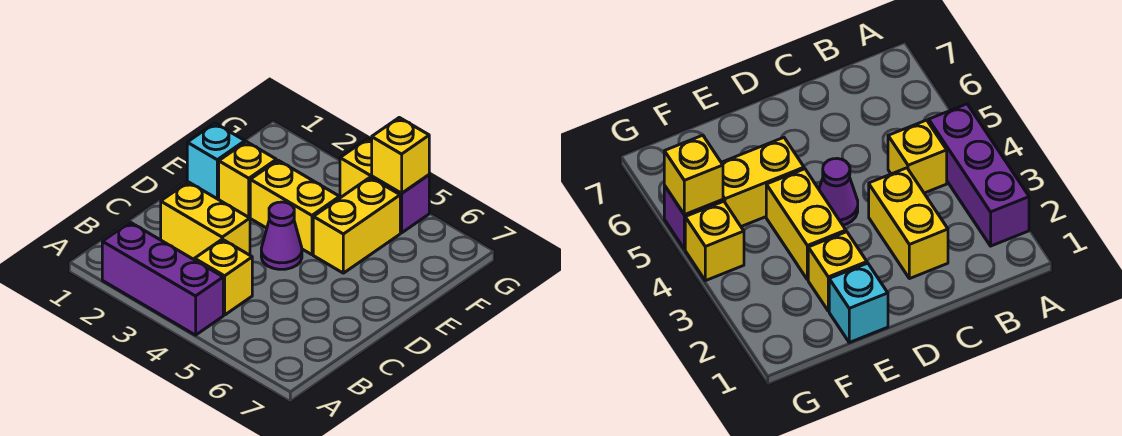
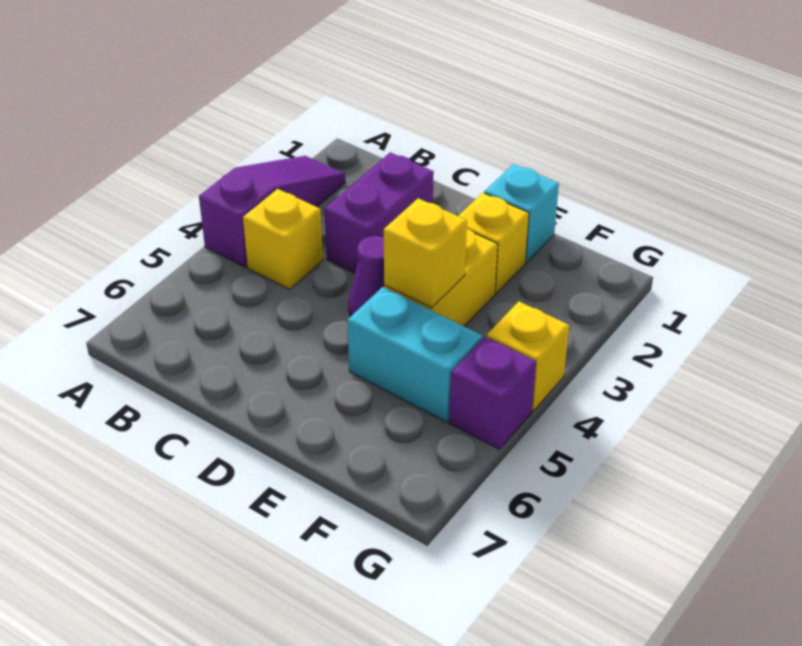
purple brick A2:A4 level 1 -> purple slope A2:A4 level 1 top 4
yellow brick C2:C3 level 1 -> purple brick C2:C3 level 1
yellow brick E5:F5 level 1 -> cyan brick E5:F5 level 1
yellow brick G5 level 2 -> yellow brick E4 level 2

